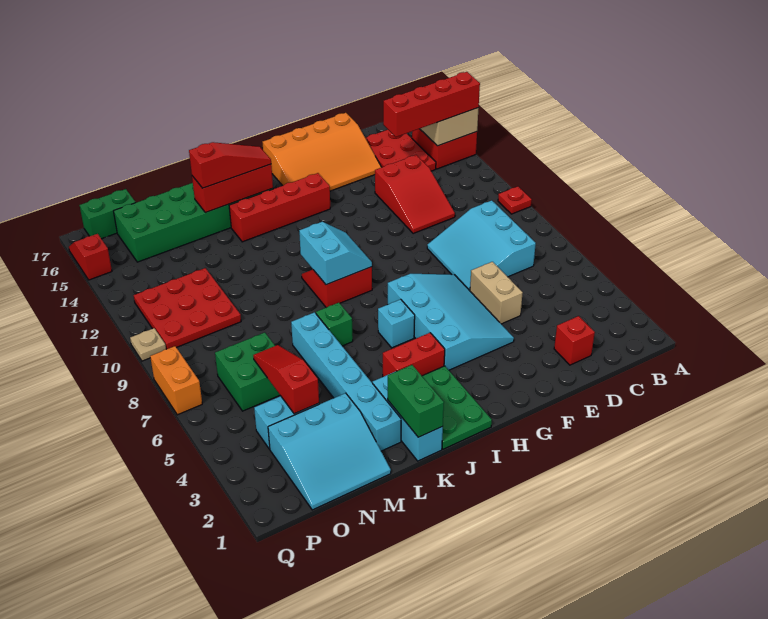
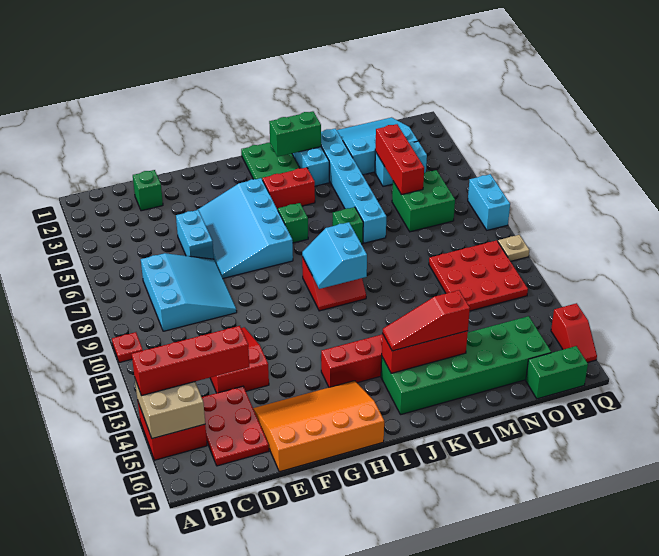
red brick D2 level 1 -> green brick D2 level 1
tan brick E5:E6 level 1 -> cyan brick E5:E6 level 1
cyan brick I6 level 1 -> green brick I6 level 1
green brick K1:K2 level 2 -> green brick J2:K2 level 2
red slope N4:N6 level 2 top 4 -> red brick N4:N6 level 2
orange brick Q7:Q8 level 1 -> cyan brick Q7:Q8 level 1

